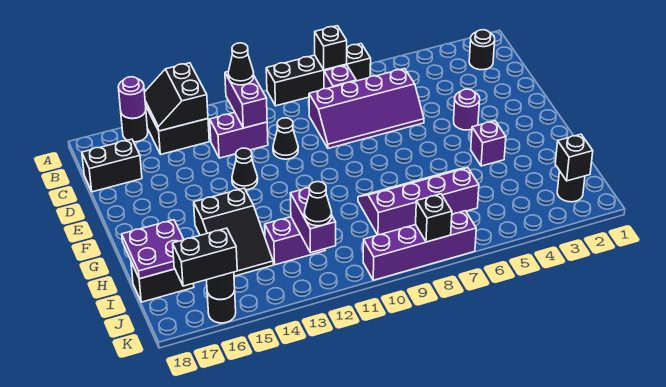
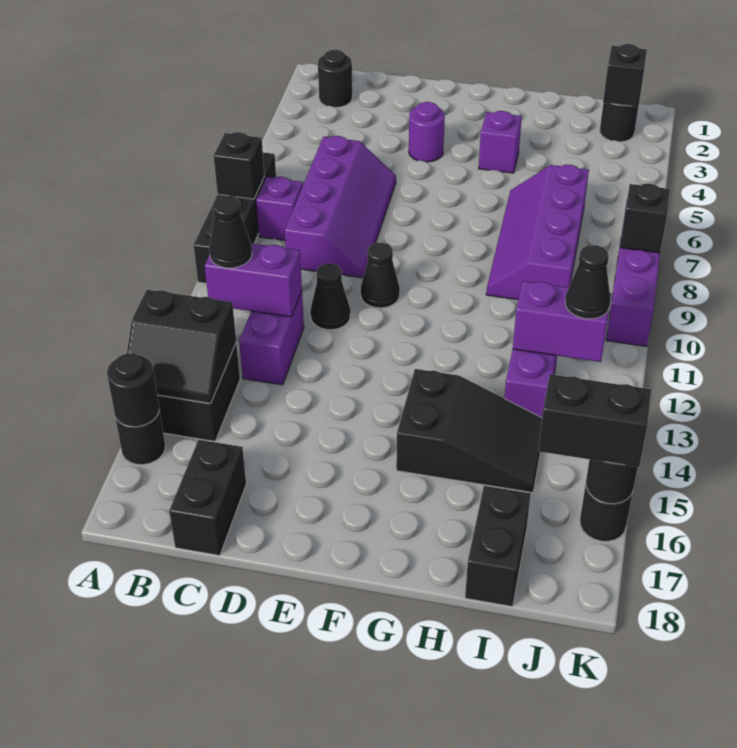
purple round brick A16 level 2 -> black round brick A16 level 2
black cone E13 level 1 -> black cone E10 level 1
purple plate H17:I18 level 2 -> none
black brick K16:K17 level 3 -> black brick J16:K16 level 3

